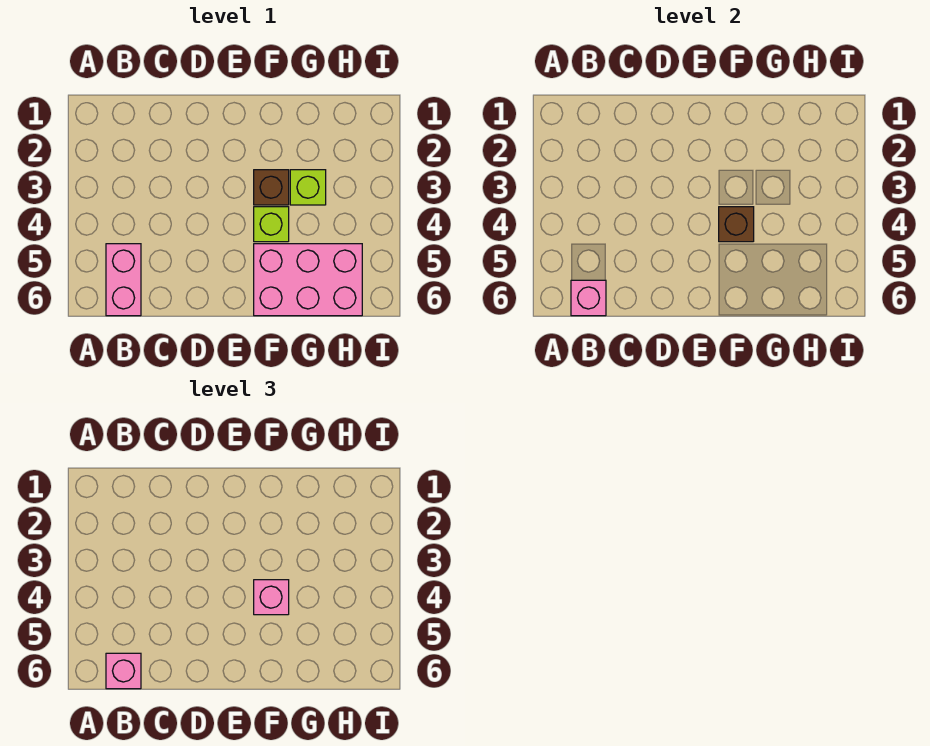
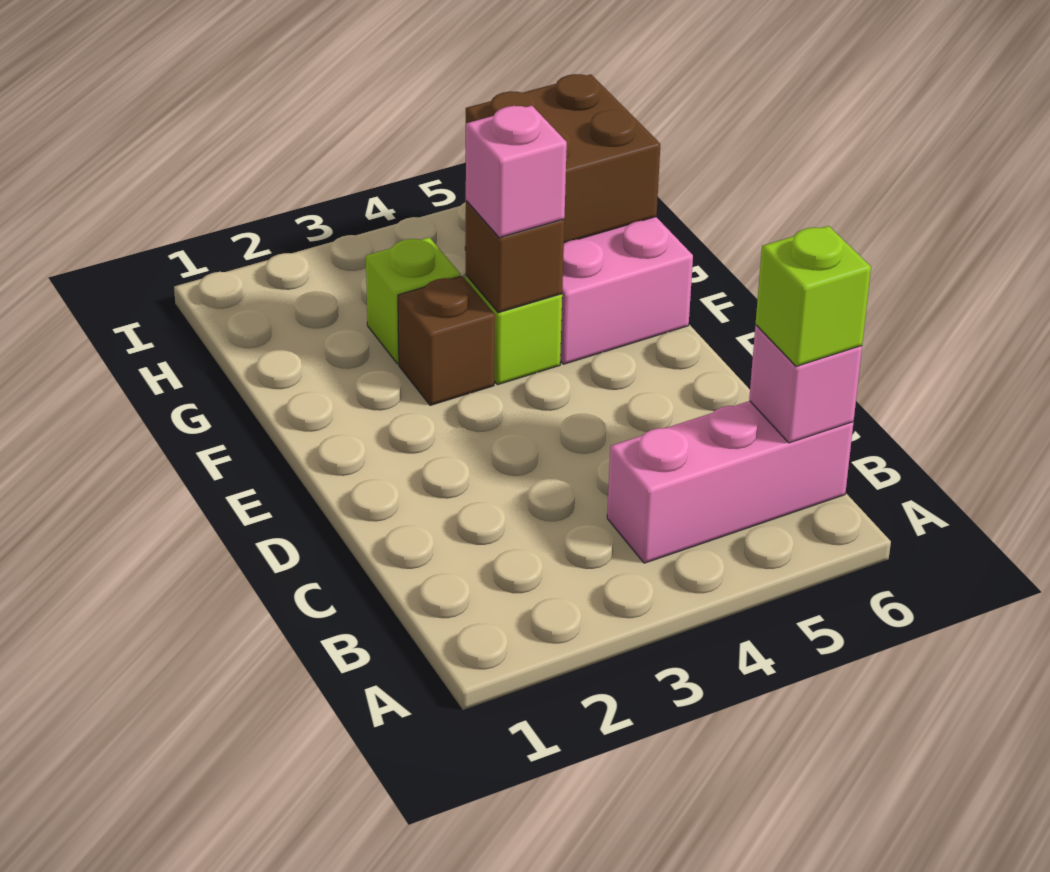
pink brick B5:B6 level 1 -> pink brick B4:B6 level 1
pink brick B6 level 3 -> lime brick B6 level 3
none -> brown brick G5:H6 level 2

